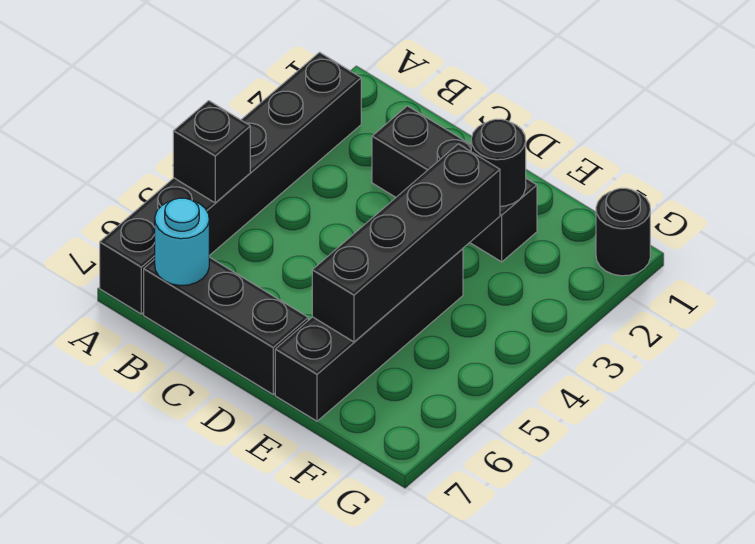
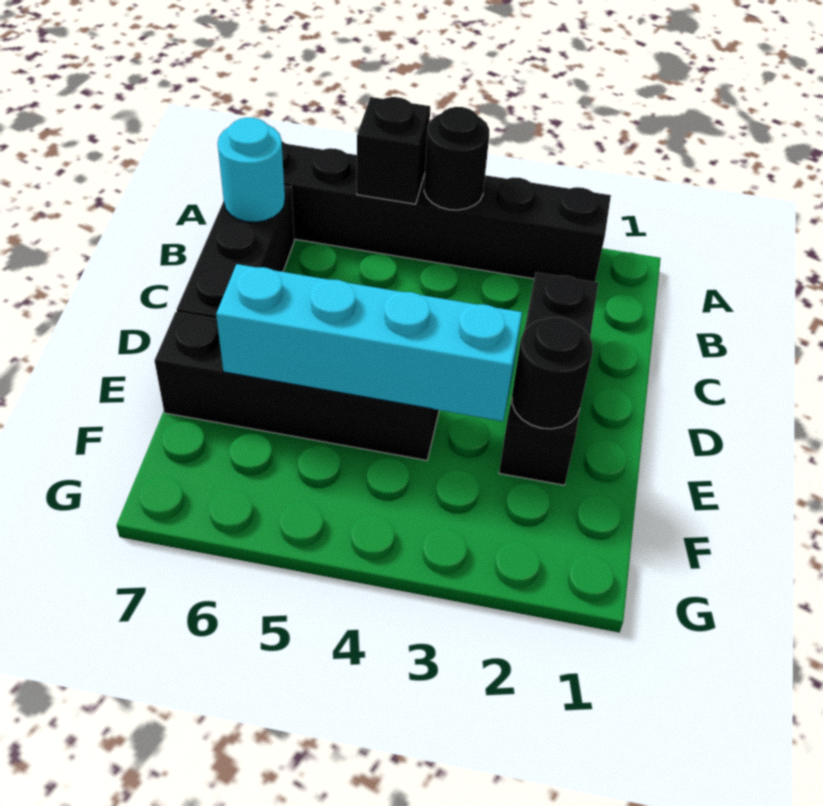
black brick E3:E6 level 2 -> cyan brick E3:E6 level 2
black round brick G1 level 1 -> black round brick A4 level 2

